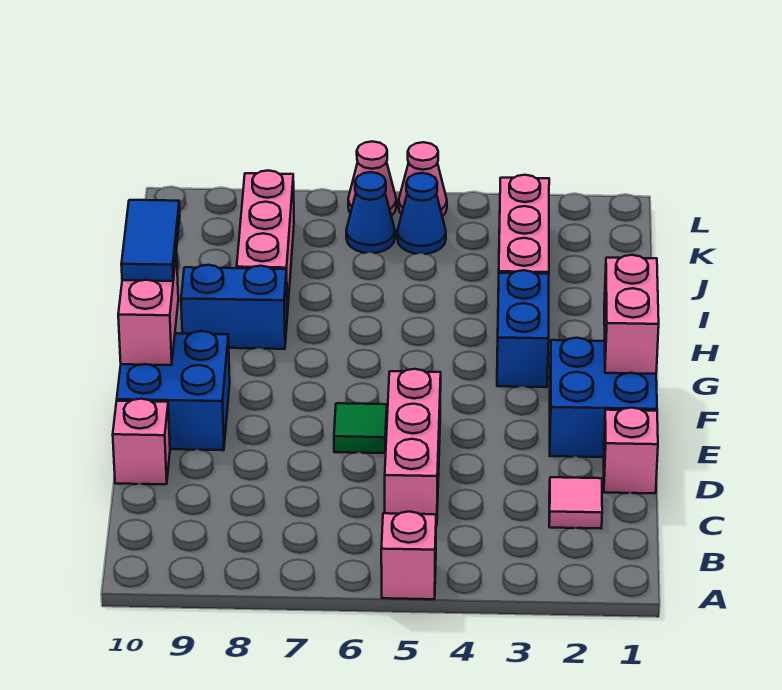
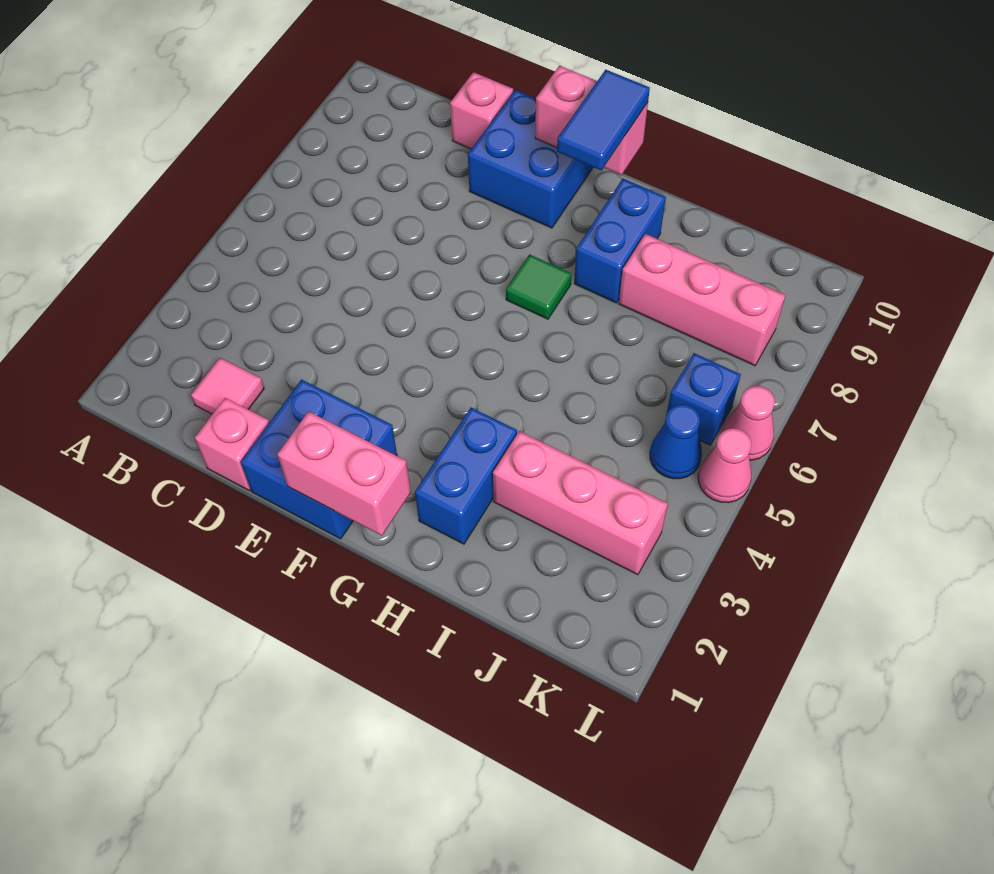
pink brick A5 level 1 -> none
pink brick C5:E5 level 1 -> none
green tile E6 level 1 -> green tile G7 level 1
blue brick G3:H3 level 1 -> blue brick H2:H3 level 1
blue tile G10:H10 level 3 -> blue tile G9:G10 level 3
blue cone K6 level 1 -> blue brick K6 level 1

